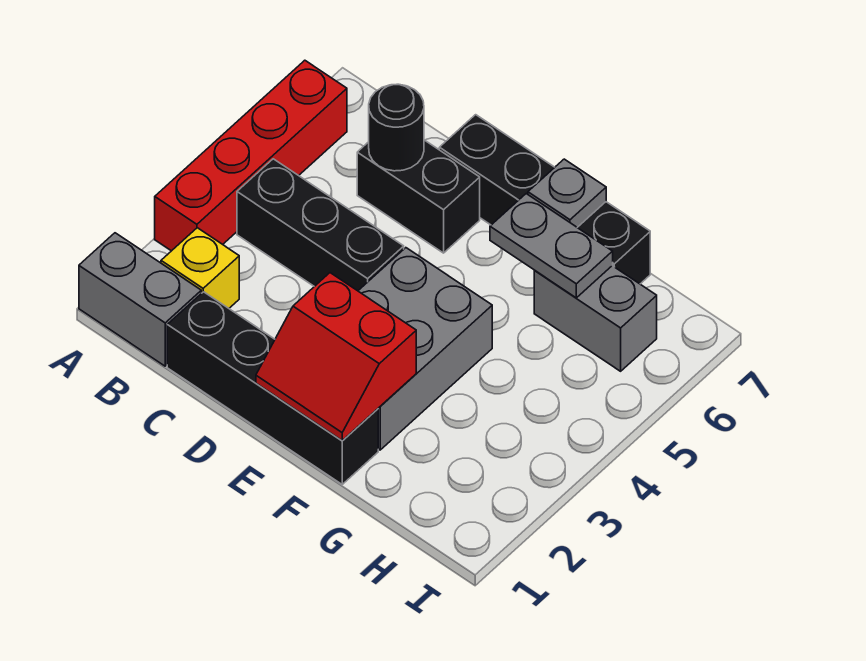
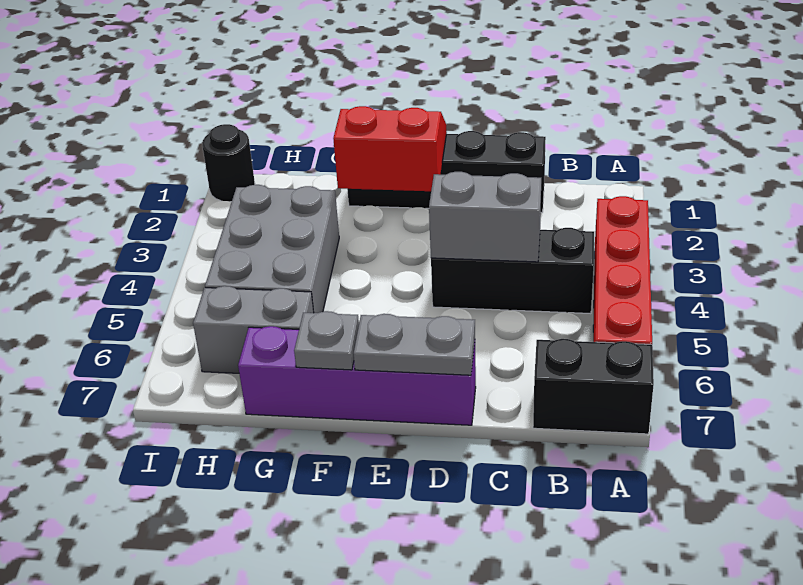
grey brick A1:B1 level 1 -> grey brick C4:D4 level 2
yellow brick B2 level 1 -> none
black brick C6:D6 level 1 -> black brick A7:B7 level 1
black round brick C6 level 2 -> black round brick I1 level 1
black brick D7:G7 level 1 -> purple brick D7:G7 level 1
grey brick E2:F4 level 1 -> grey brick G3:H5 level 1
grey plate F6:G6 level 2 -> grey plate D7:E7 level 2

